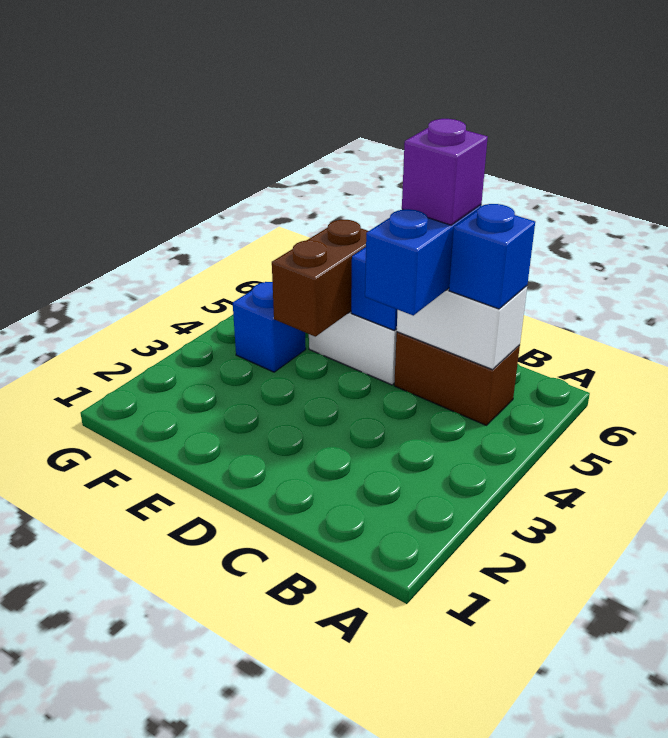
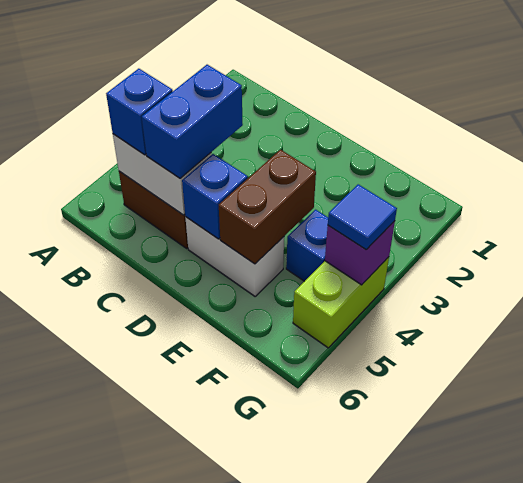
purple brick C5 level 4 -> purple brick G4 level 2
none -> lime brick G4:G5 level 1
none -> blue tile G4 level 3

